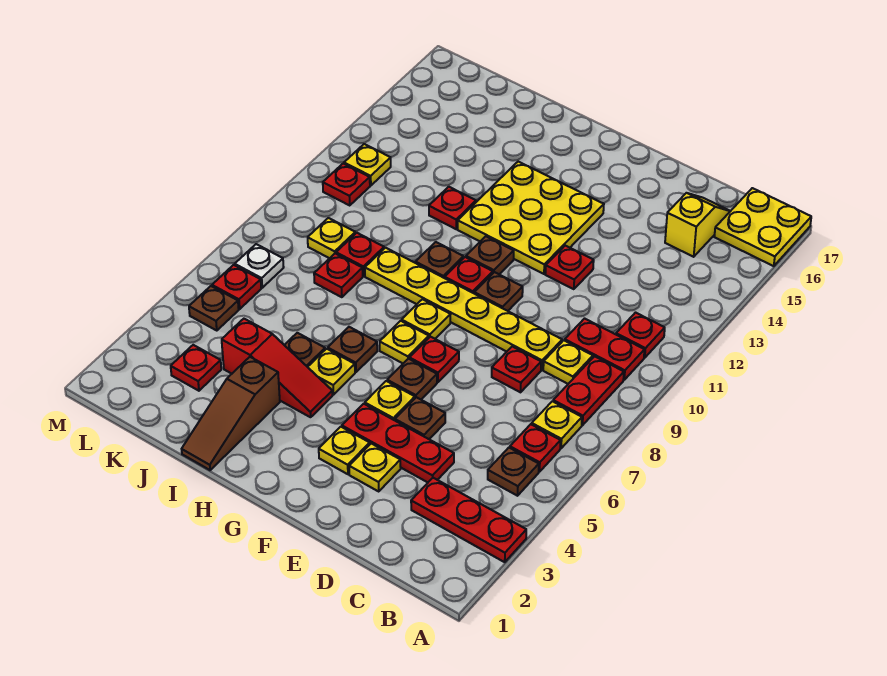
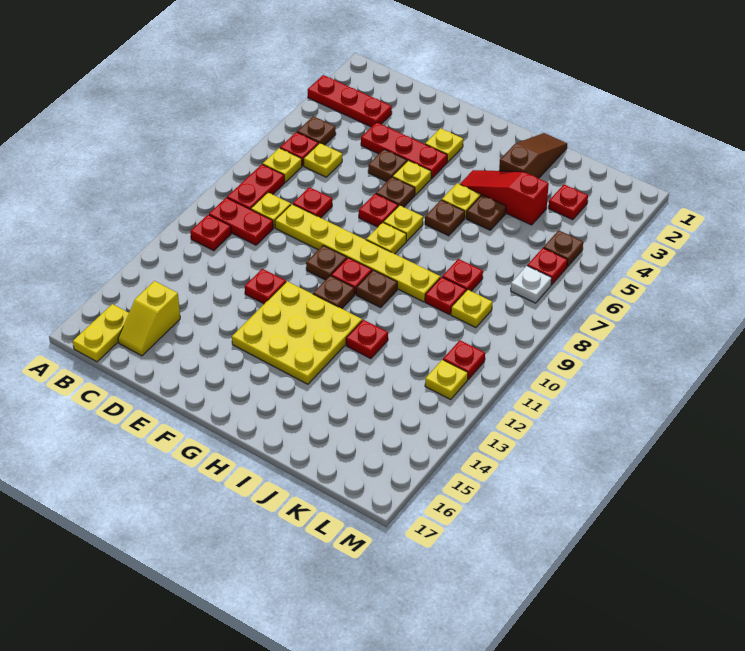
yellow plate A16:B17 level 1 -> yellow plate B16:B17 level 1
yellow plate E3 level 1 -> yellow plate C6 level 1

